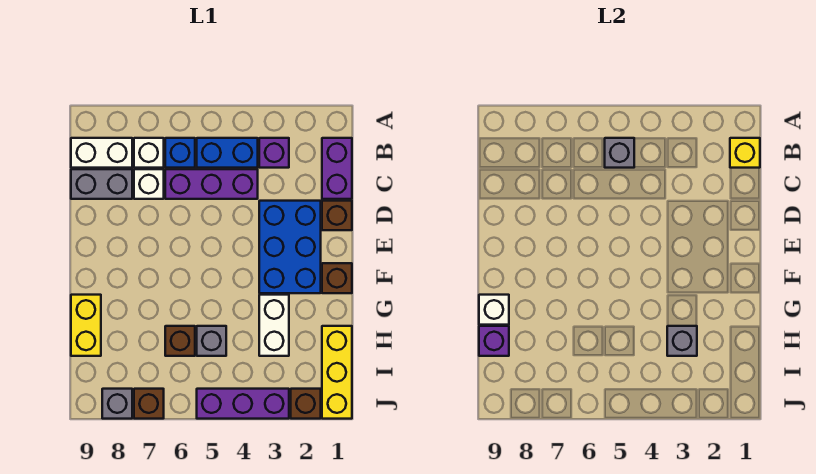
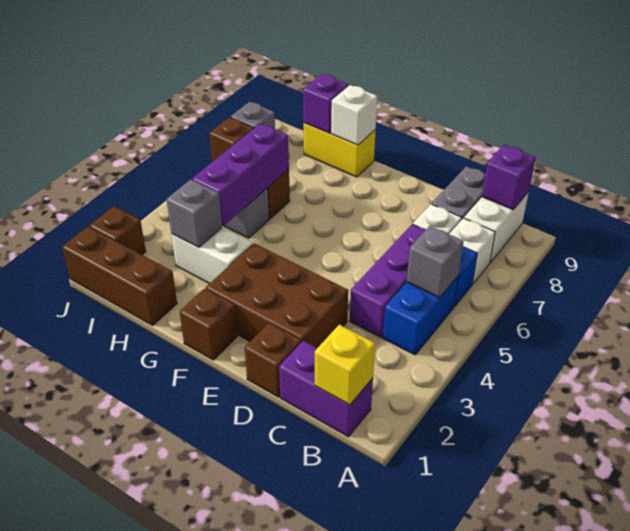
purple brick B3 level 1 -> purple brick B9 level 2
blue brick D2:F3 level 1 -> brown brick D2:F3 level 1
yellow brick H1:J1 level 1 -> brown brick H1:J1 level 1
purple brick J3:J5 level 1 -> purple brick H4:H6 level 2

